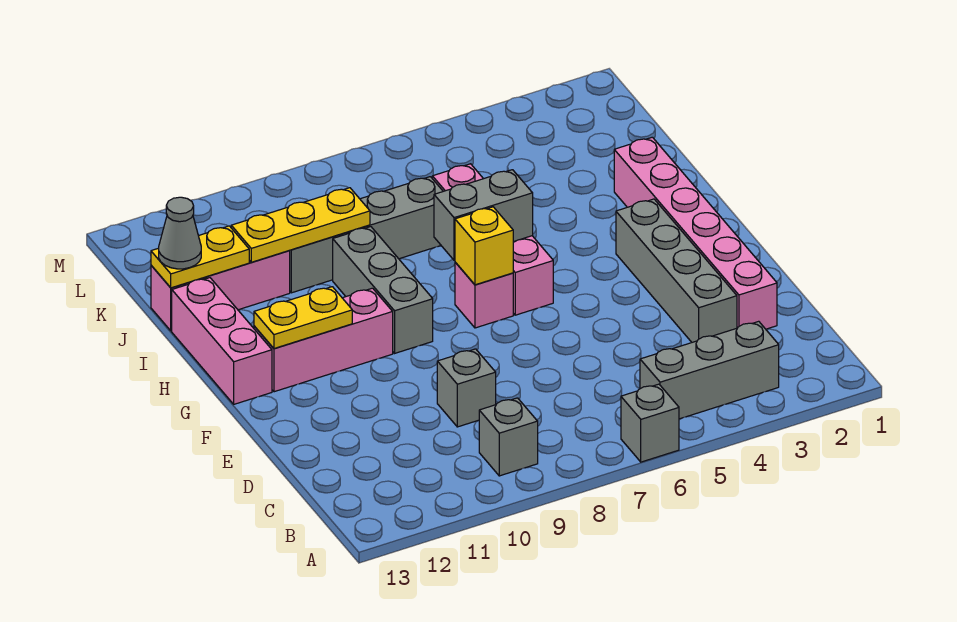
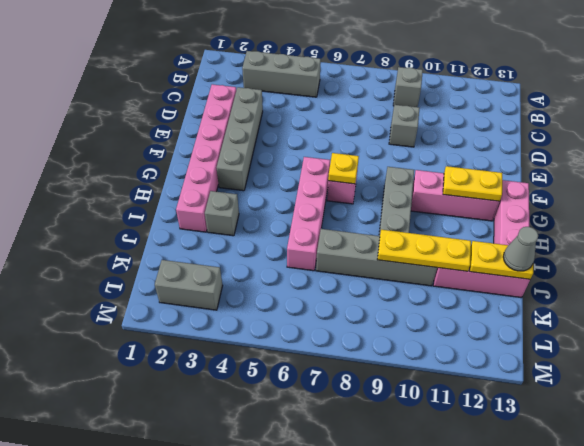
grey brick A6 level 1 -> grey brick I3 level 1
yellow brick G7 level 2 -> yellow plate G7 level 2
grey brick H6:H7 level 2 -> grey brick L2:L3 level 1

